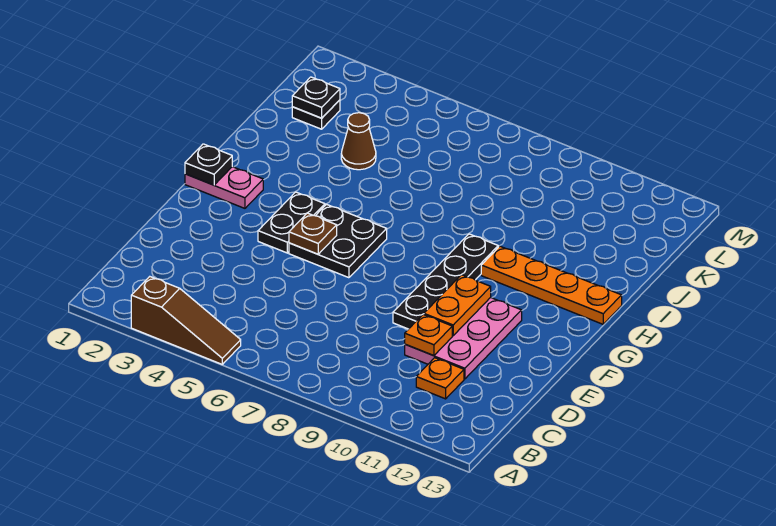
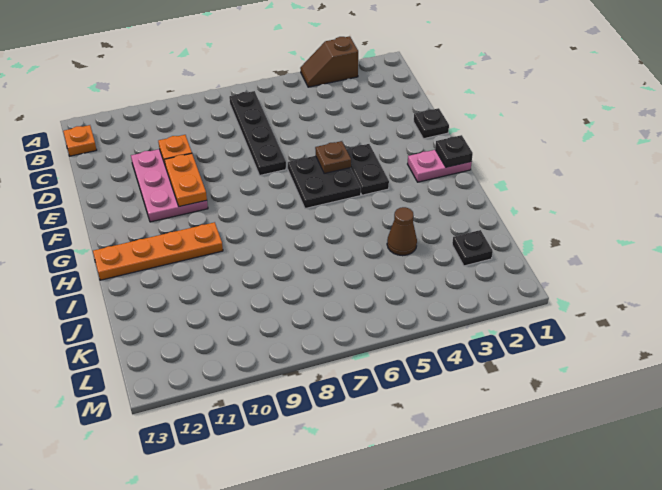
brown slope A3:A5 level 1 top 3 -> brown slope A3:A4 level 1 top 3
orange plate C11 level 1 -> orange plate B13 level 1
black plate E9:H9 level 1 -> black plate B7:E7 level 1
black plate K2 level 2 -> black plate E1 level 1

